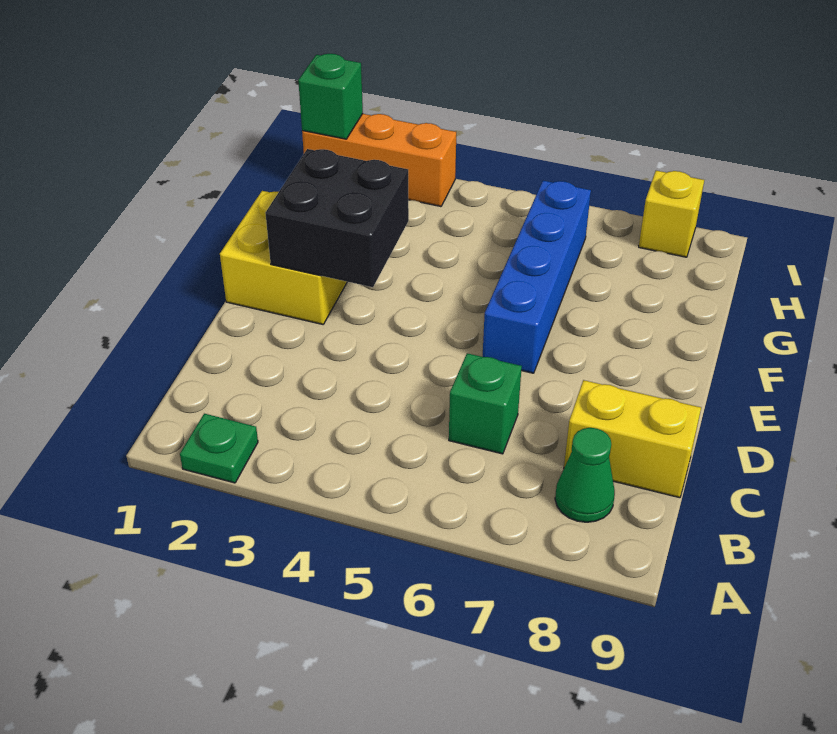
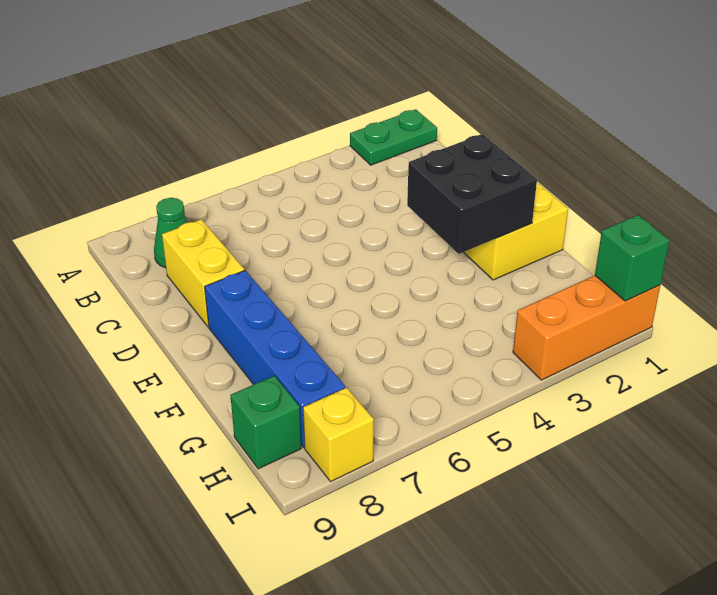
green plate A2 level 1 -> green plate A1:A2 level 1
green brick C6 level 1 -> green brick H9 level 1
yellow brick C8:C9 level 1 -> yellow brick C8:D8 level 1
blue brick E6:H6 level 1 -> blue brick E8:H8 level 1

